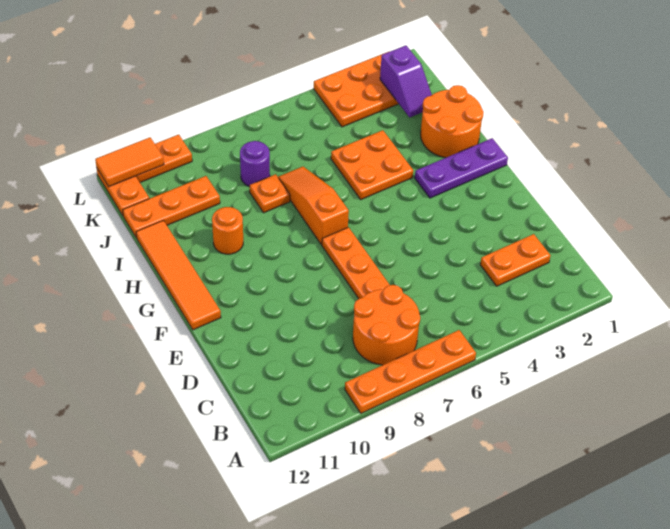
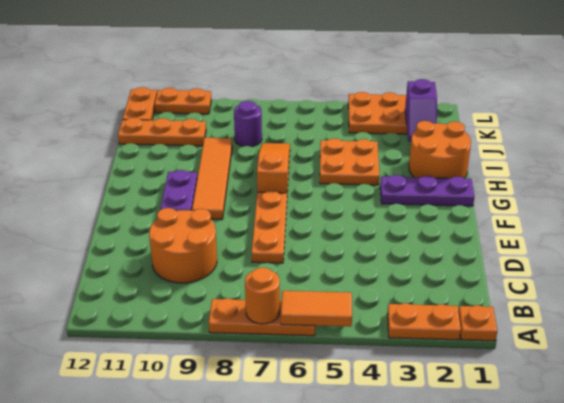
orange plate A6:A9 level 1 -> orange plate A6:A8 level 1
orange round brick B7:C8 level 1 -> orange round brick C9:D10 level 1
orange plate C2:C3 level 1 -> orange plate A2:A3 level 1
none -> purple plate F10:G10 level 1
orange tile F12:I12 level 1 -> orange tile F9:I9 level 1
orange round brick H10 level 1 -> orange round brick A7 level 2
orange plate I8 level 1 -> orange plate A1 level 1
orange tile L11:L12 level 2 -> orange tile A5:A6 level 2

